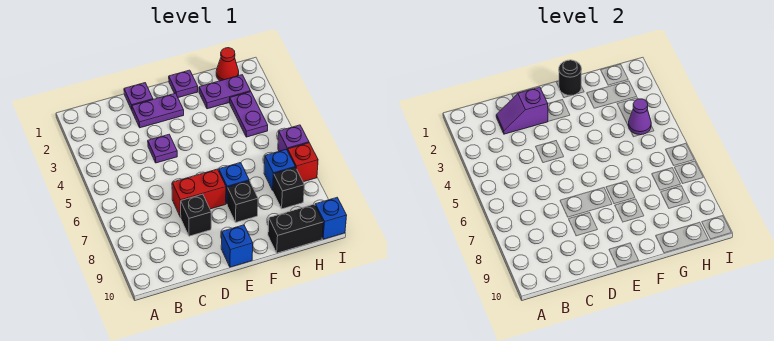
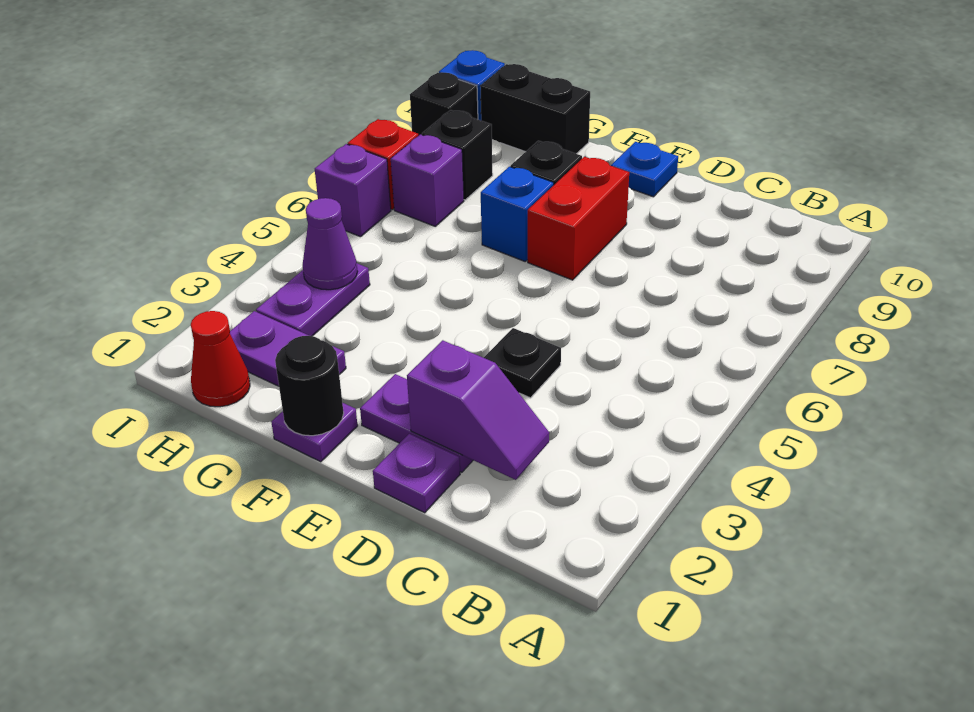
purple plate D4 level 1 -> black plate D4 level 1
red brick D7:E7 level 1 -> red brick E7:E8 level 1
black brick D8 level 1 -> black brick I9 level 1
blue brick E10 level 1 -> blue plate E10 level 1
blue brick H7 level 1 -> purple brick H7 level 1

